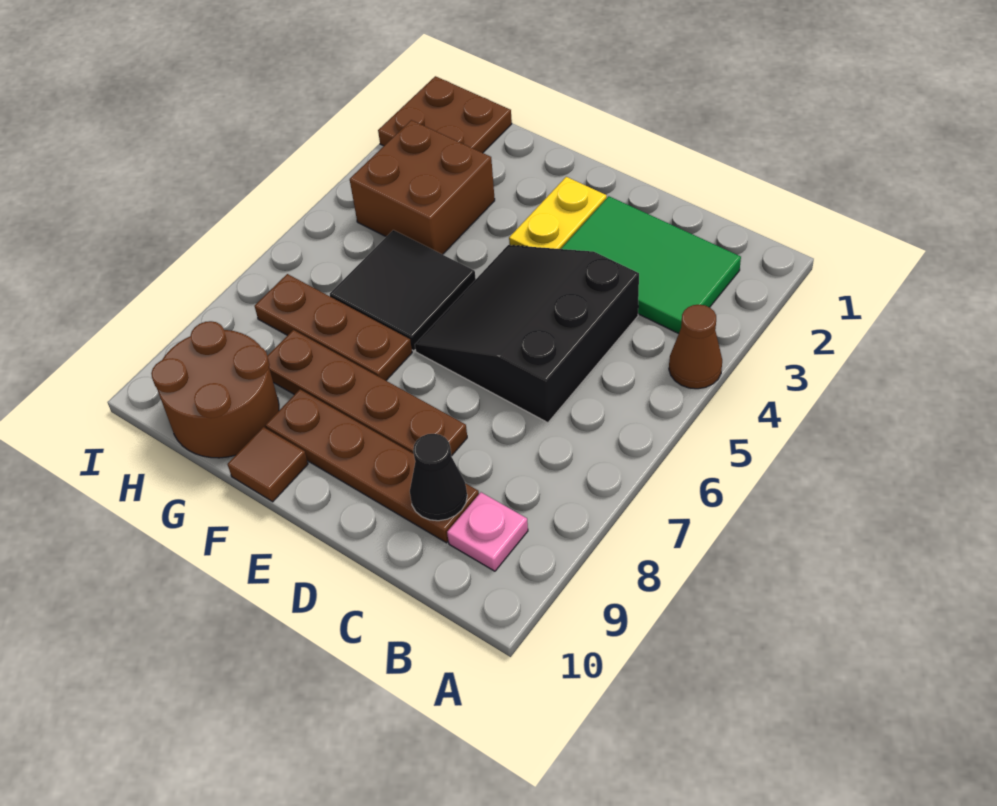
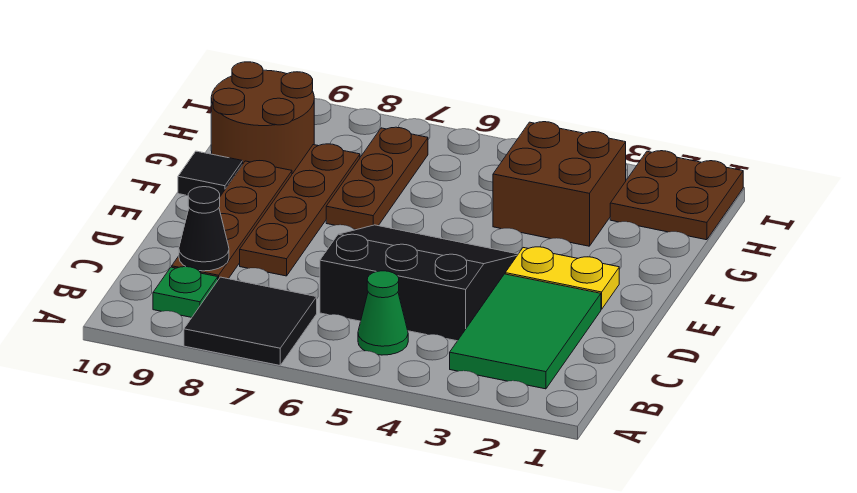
brown cone A4 level 1 -> none
none -> green cone B5 level 1
pink plate B9 level 1 -> green plate B9 level 1
black tile F5:G6 level 1 -> black tile A7:B8 level 1
brown tile F10 level 1 -> black tile F10 level 1

